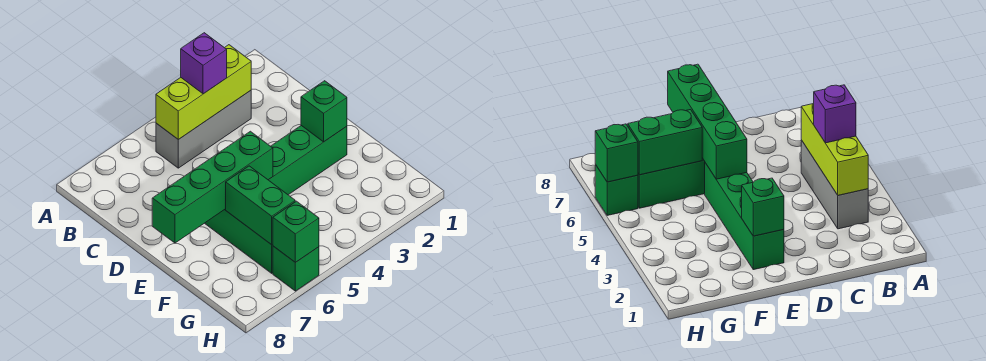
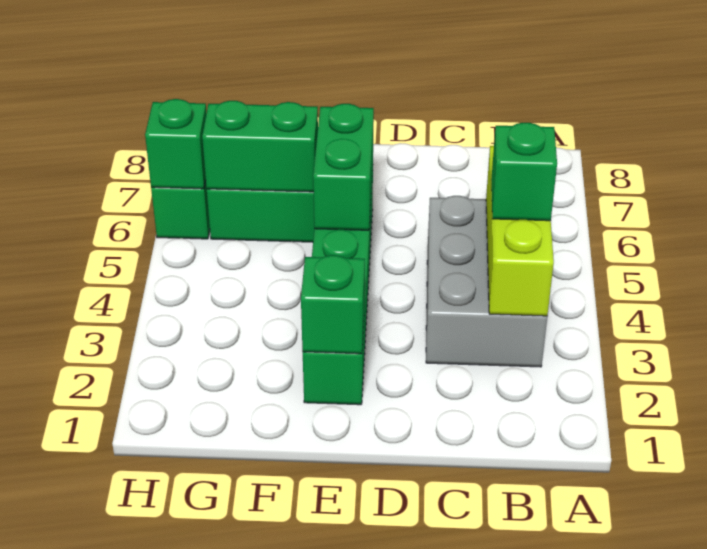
grey brick B3:B5 level 1 -> grey brick B3:C5 level 1
purple brick B4 level 3 -> green brick B4 level 3
green brick E5:E8 level 2 -> green brick E5:E6 level 2

